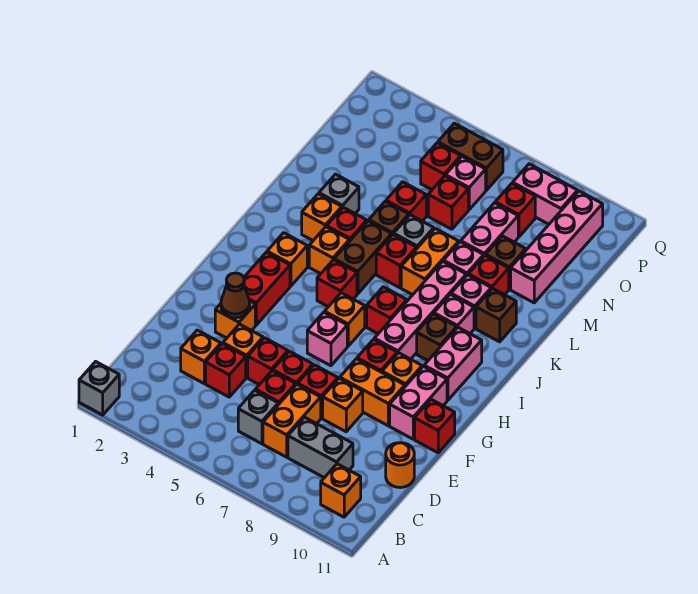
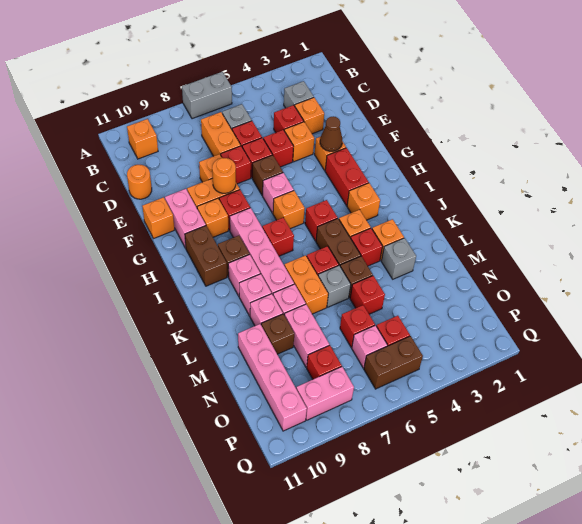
grey brick A1 level 1 -> grey brick C3 level 1
grey brick C8:C9 level 1 -> grey brick A6:A7 level 1
none -> orange round brick F8 level 2
red brick F11 level 1 -> orange brick F11 level 1
pink brick H10:I10 level 1 -> brown brick H10:I10 level 1
brown brick K10 level 1 -> brown brick F6 level 1
red brick L9 level 1 -> pink brick L9 level 1

